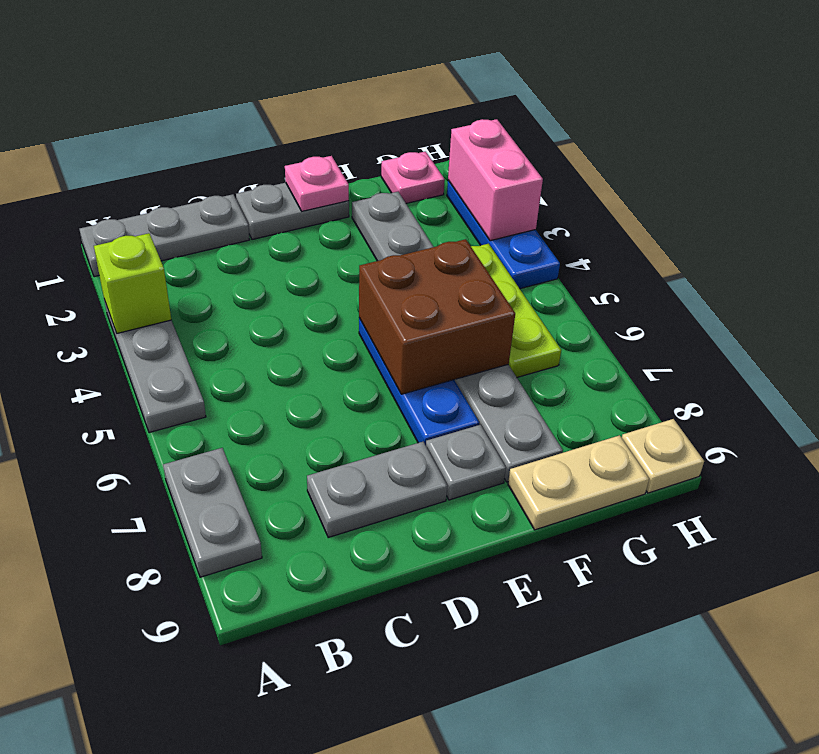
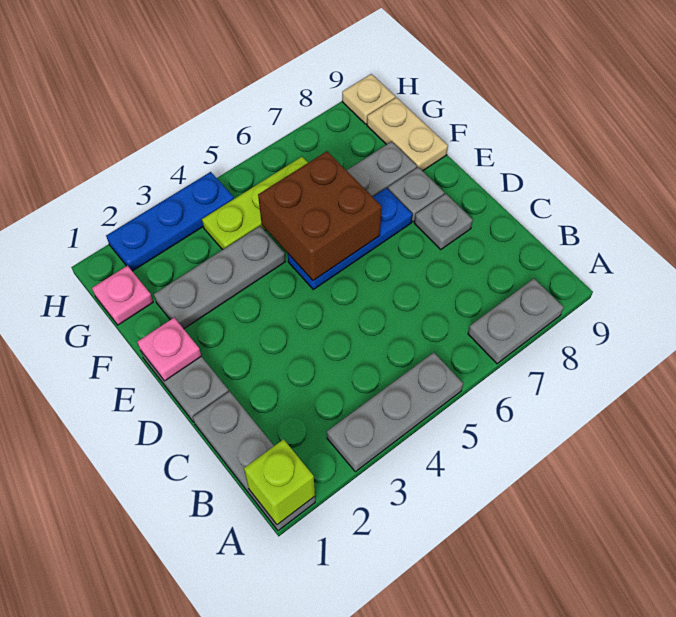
lime brick A3 level 2 -> lime brick A1 level 2
grey plate C8:D8 level 1 -> grey plate D8 level 1
pink brick H2:H3 level 2 -> none

